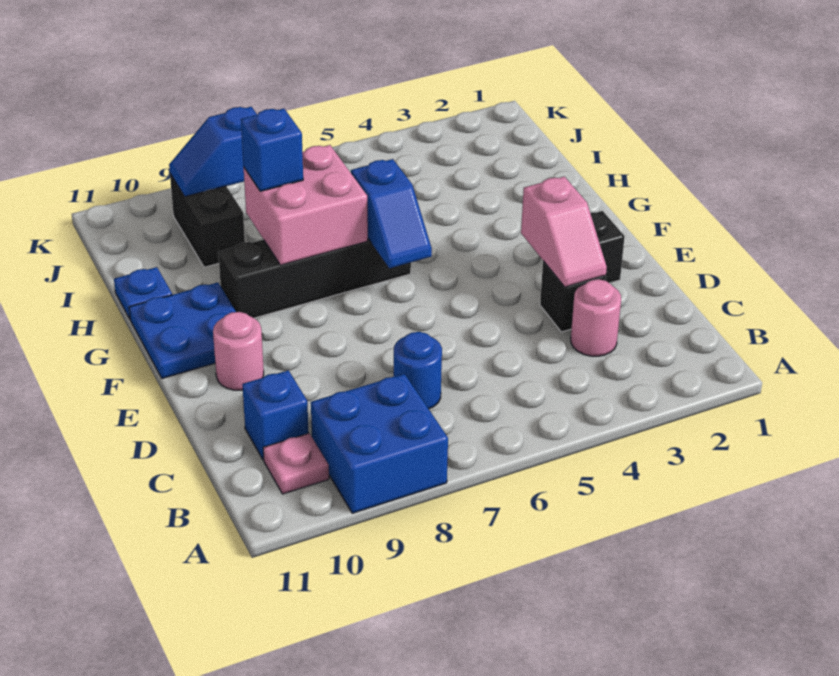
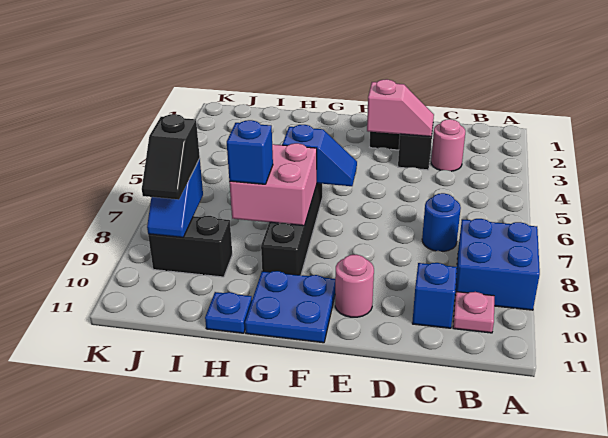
none -> black slope J8:J9 level 3 top 8

